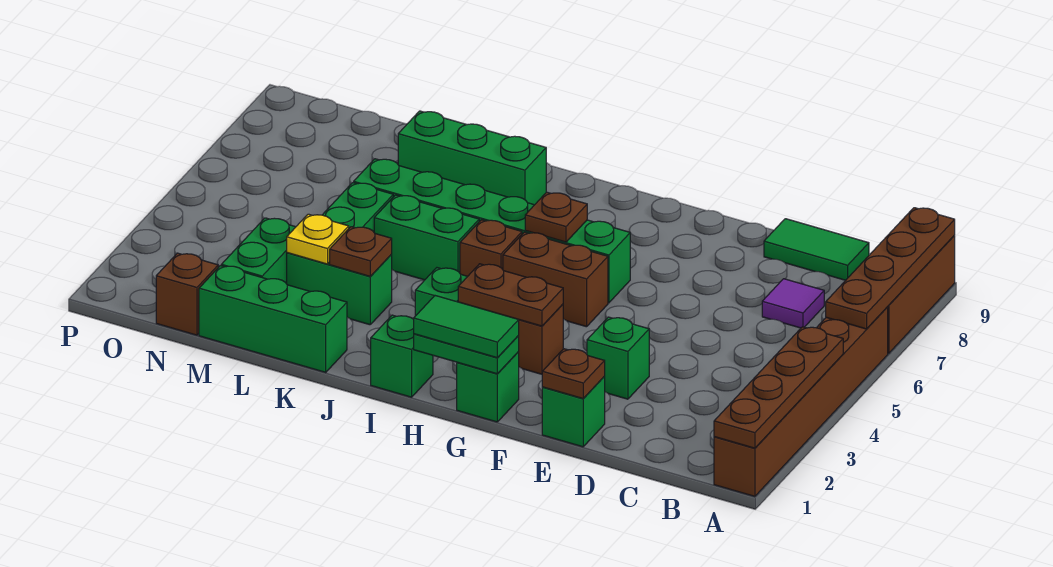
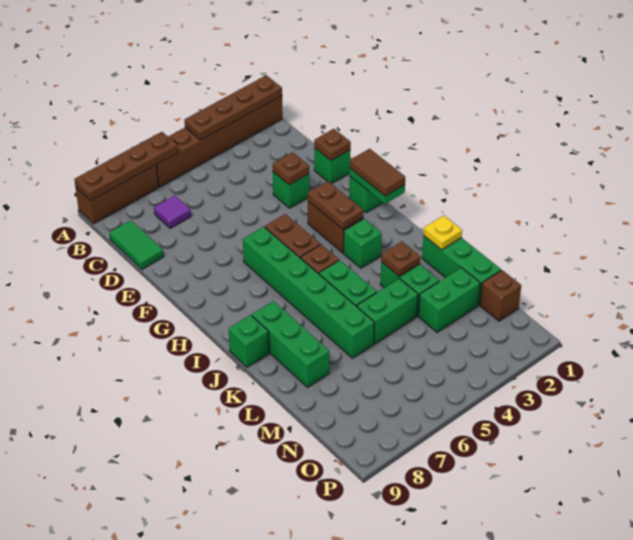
green tile G1:H1 level 3 -> brown tile G1:H1 level 3
brown plate H6 level 2 -> brown plate E3 level 2
green brick I1 level 1 -> green brick J9 level 1
yellow plate L3 level 2 -> yellow plate K1 level 2

